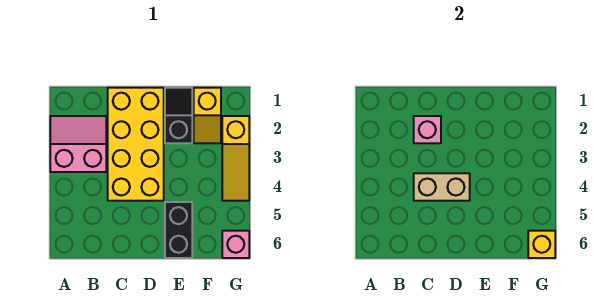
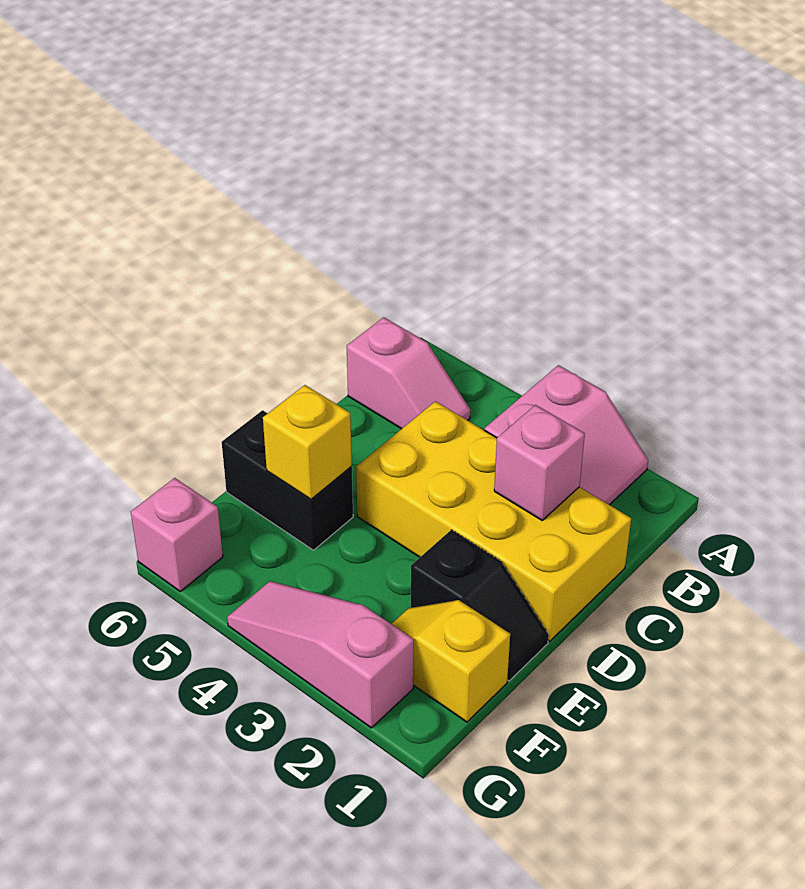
none -> pink slope B5:B6 level 1 top 6
tan brick C4:D4 level 2 -> none
yellow slope G2:G4 level 1 top 2 -> pink slope G2:G4 level 1 top 2
yellow brick G6 level 2 -> yellow brick E5 level 2

